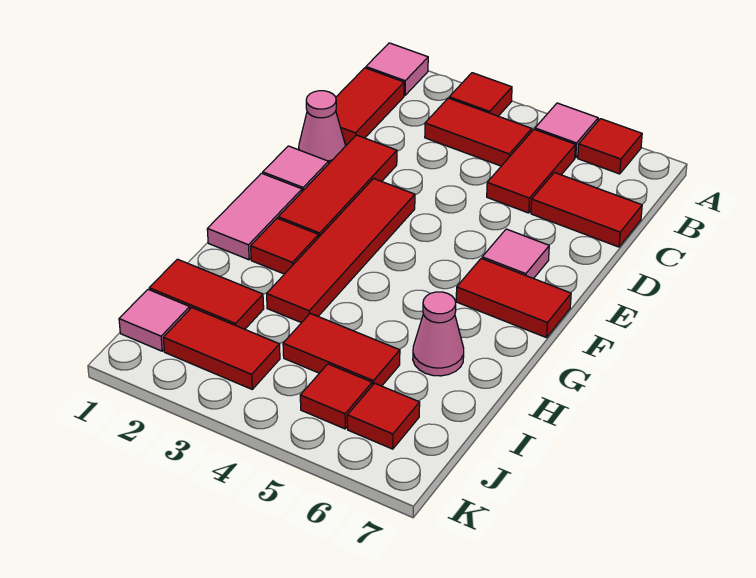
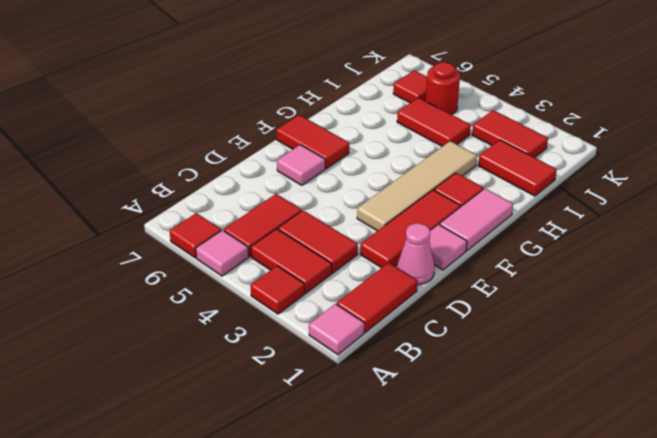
red tile C6:C7 level 1 -> red tile C3:C4 level 1
red tile E3:H3 level 1 -> tan tile E3:H3 level 1
pink cone H6 level 1 -> none
pink tile J1 level 1 -> none
red tile J5 level 1 -> red round brick J5 level 1

